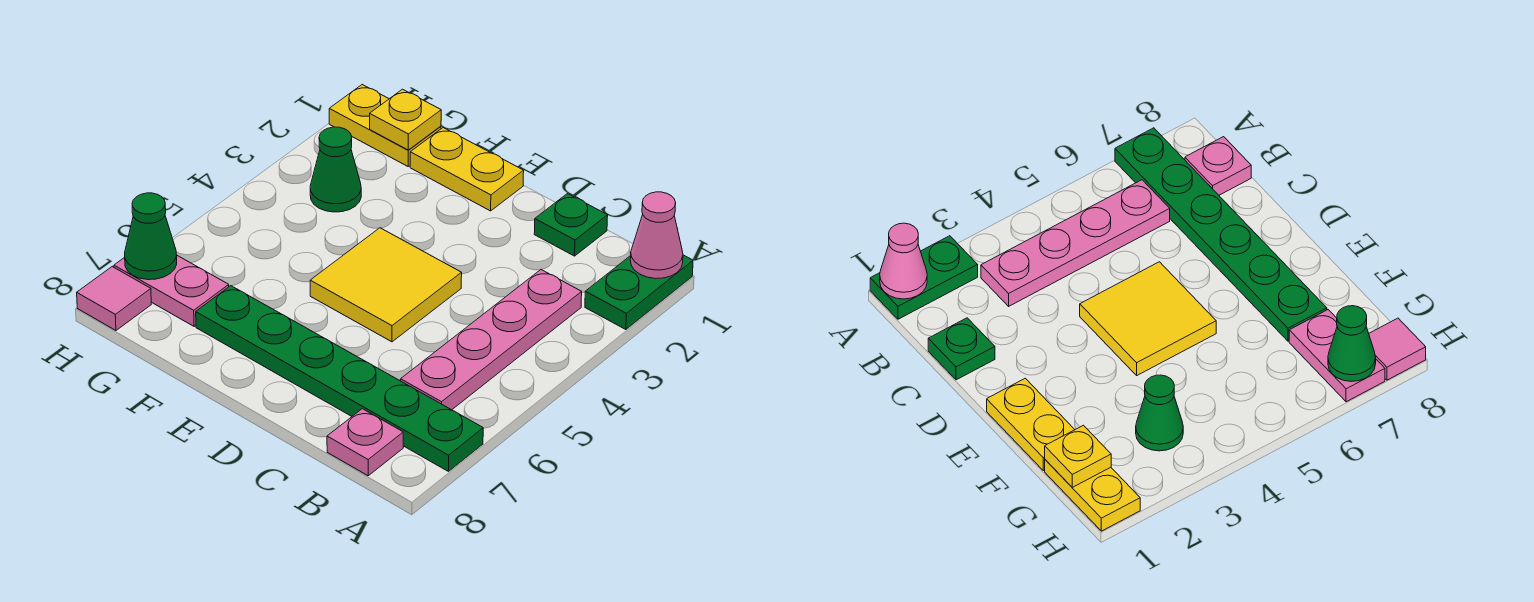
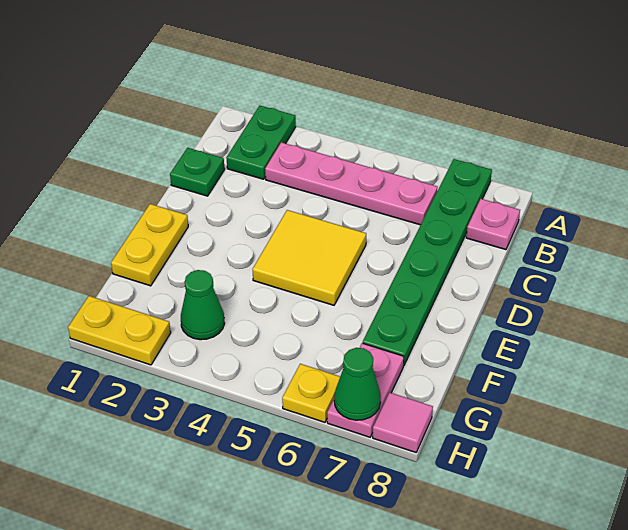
green plate A1:A2 level 1 -> green plate A2:B2 level 1
pink cone A1 level 2 -> none
yellow plate G1:H1 level 1 -> yellow plate H1:H2 level 1
yellow plate G1 level 2 -> yellow plate H6 level 1

